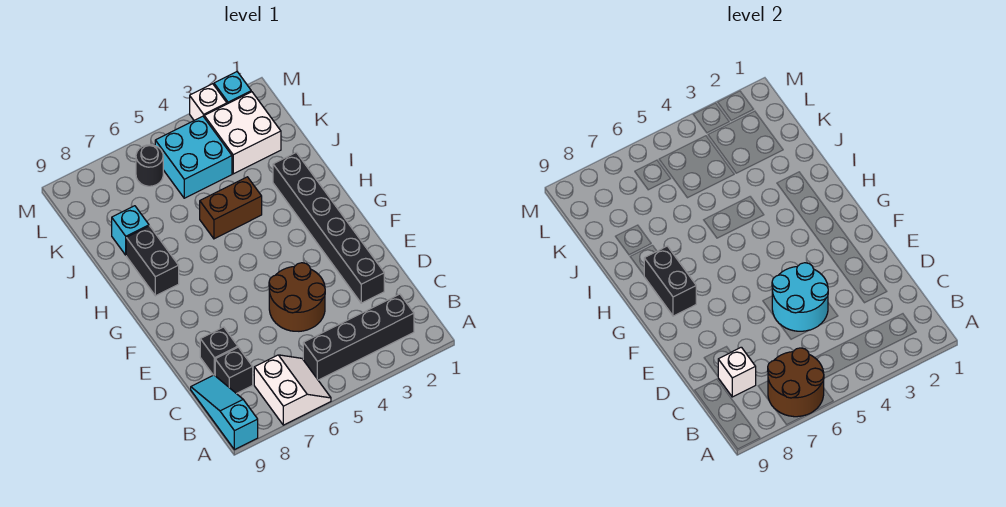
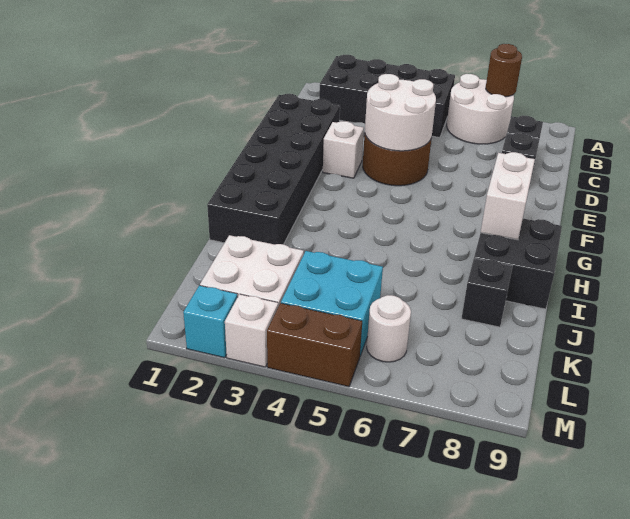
white slope A6:B7 level 1 top 7 -> white round brick A6:B7 level 1
brown round brick A6:B7 level 2 -> brown round brick A7 level 2
cyan slope A9:C9 level 1 top A -> none
black brick B2:B5 level 1 -> black brick A2:B5 level 1
white brick C8 level 2 -> white brick E3 level 1
black brick D2:I2 level 1 -> black brick D1:I2 level 1
cyan round brick D4:E5 level 2 -> white round brick D4:E5 level 2
black brick G8:H8 level 2 -> white brick G8:H8 level 2
black brick H8:I8 level 1 -> black brick H8:I9 level 1
brown brick I4:I5 level 1 -> brown brick M4:M5 level 1
cyan brick J8 level 1 -> black brick J8 level 1
black round brick L6 level 1 -> white round brick L6 level 1

